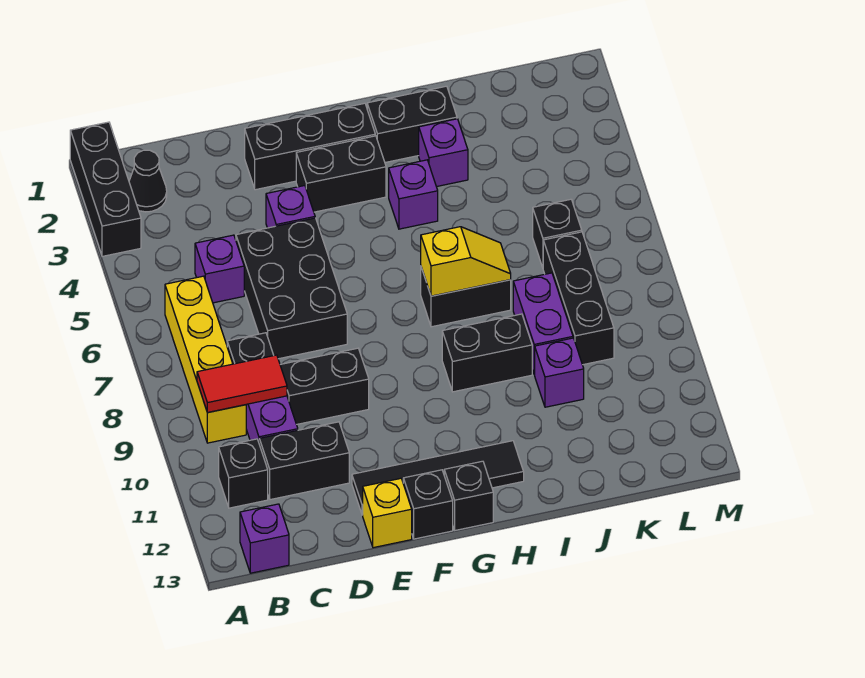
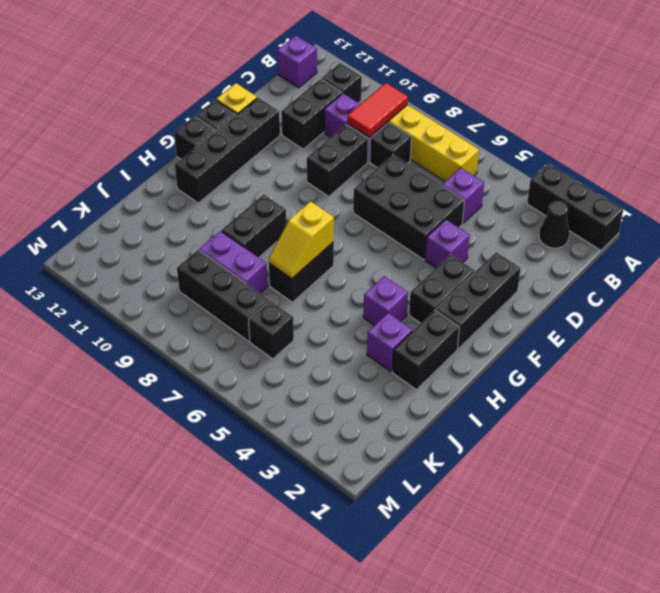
black tile E12:H12 level 1 -> black brick E12:H12 level 1
purple brick J10 level 1 -> none

